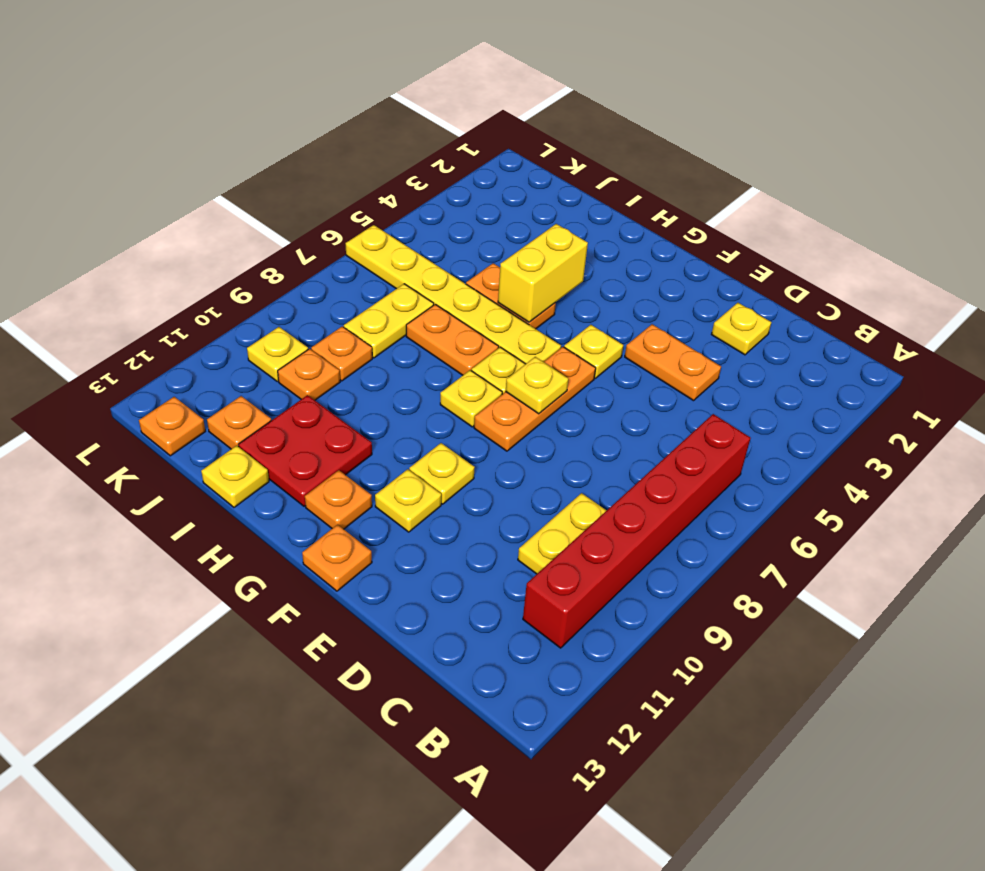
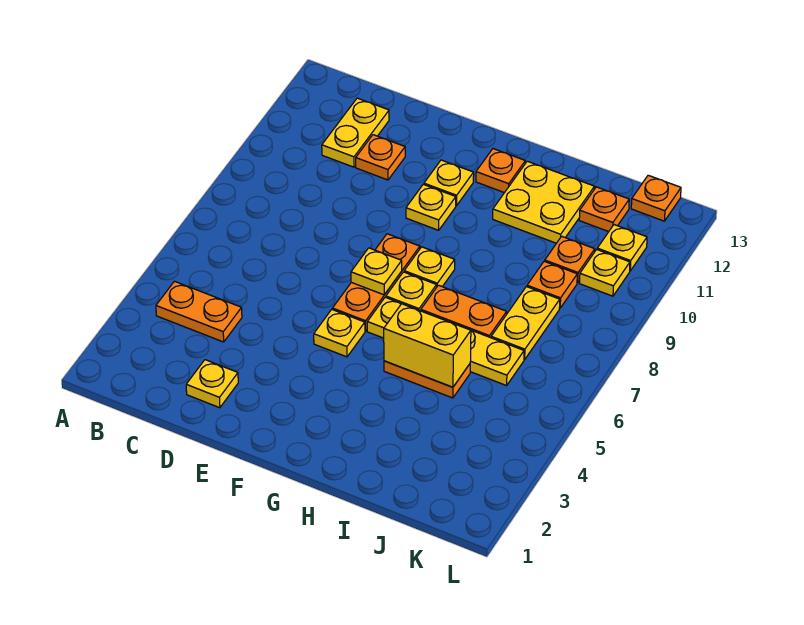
red brick B6:B11 level 1 -> none
yellow plate C9:C10 level 1 -> yellow plate C11:C12 level 1
orange plate D4:E4 level 1 -> orange plate B4:C4 level 1
orange plate F13 level 1 -> orange plate D11 level 1
yellow plate G6:L6 level 1 -> yellow plate G6:J6 level 1
yellow brick H4:H5 level 2 -> yellow brick H5:I5 level 2
red plate H11:I12 level 1 -> yellow plate H11:I12 level 1
yellow plate I13 level 1 -> yellow plate K11 level 1

